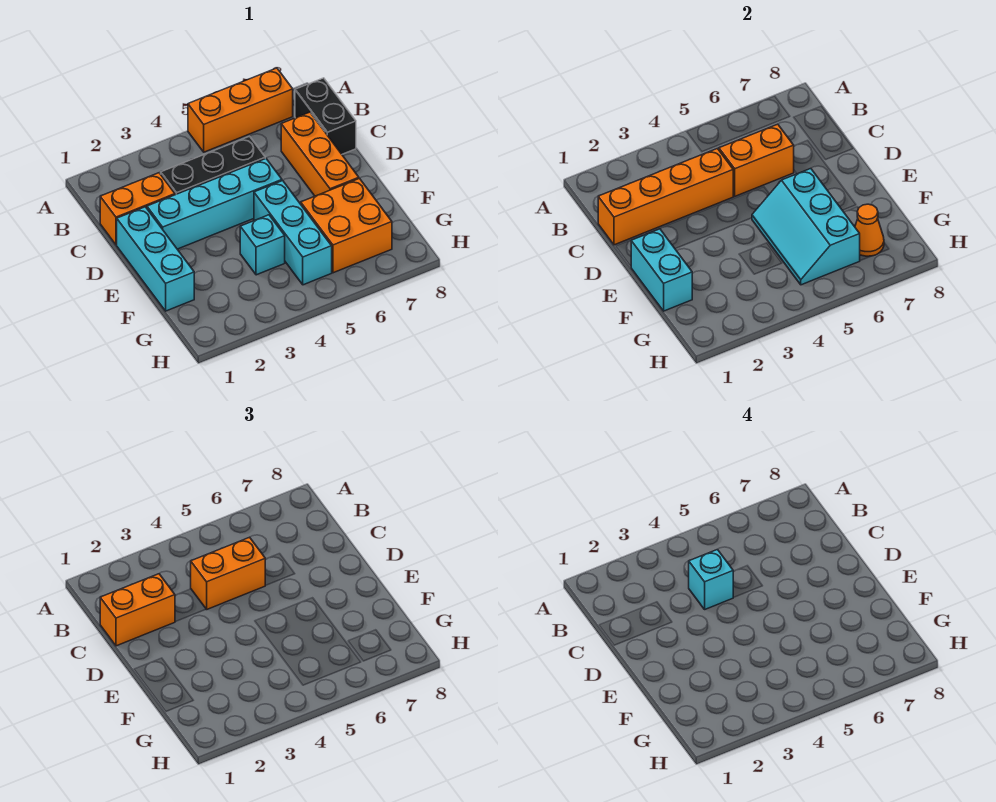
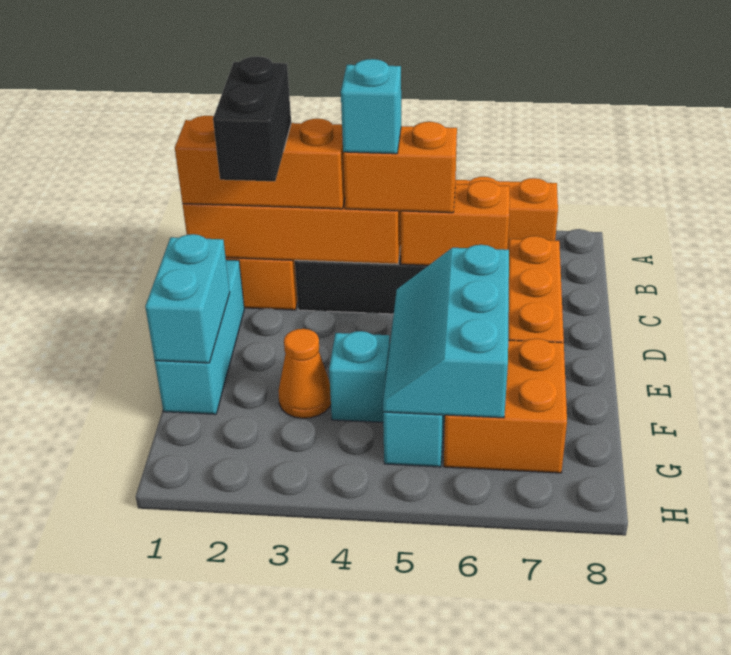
black brick B8:C8 level 1 -> black brick C2:D2 level 4
orange brick C1:C2 level 3 -> orange brick C1:C3 level 3
cyan brick D2:D5 level 1 -> none
orange cone G7 level 2 -> orange cone F3 level 1

